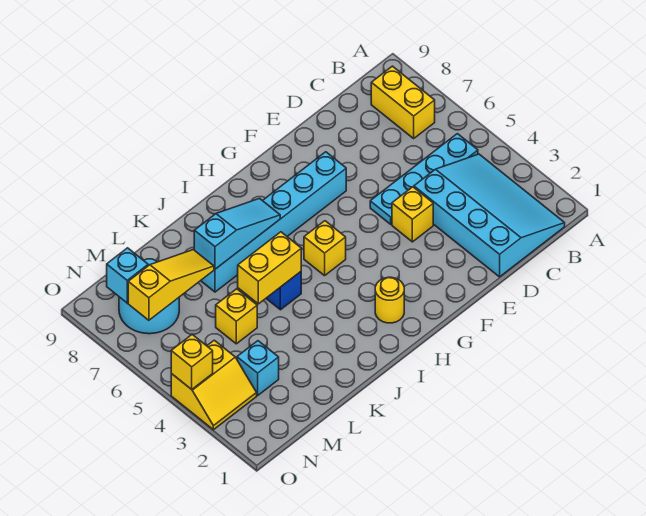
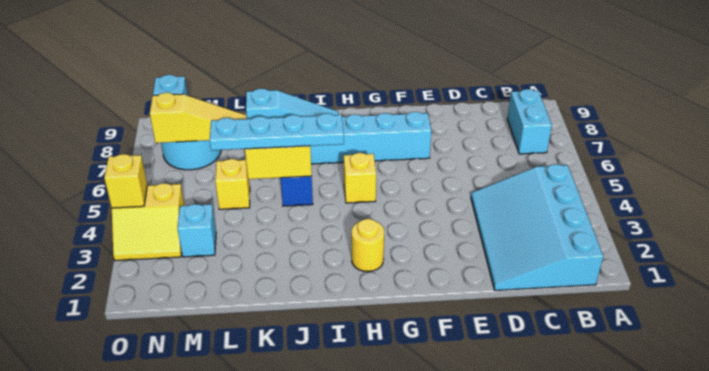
cyan slope B1:D4 level 1 top D -> cyan slope B1:D4 level 1 top B
cyan plate B5:E5 level 1 -> cyan plate I5:L5 level 3
yellow brick B7:B8 level 1 -> cyan brick B7:B8 level 1
yellow brick E4 level 1 -> none

